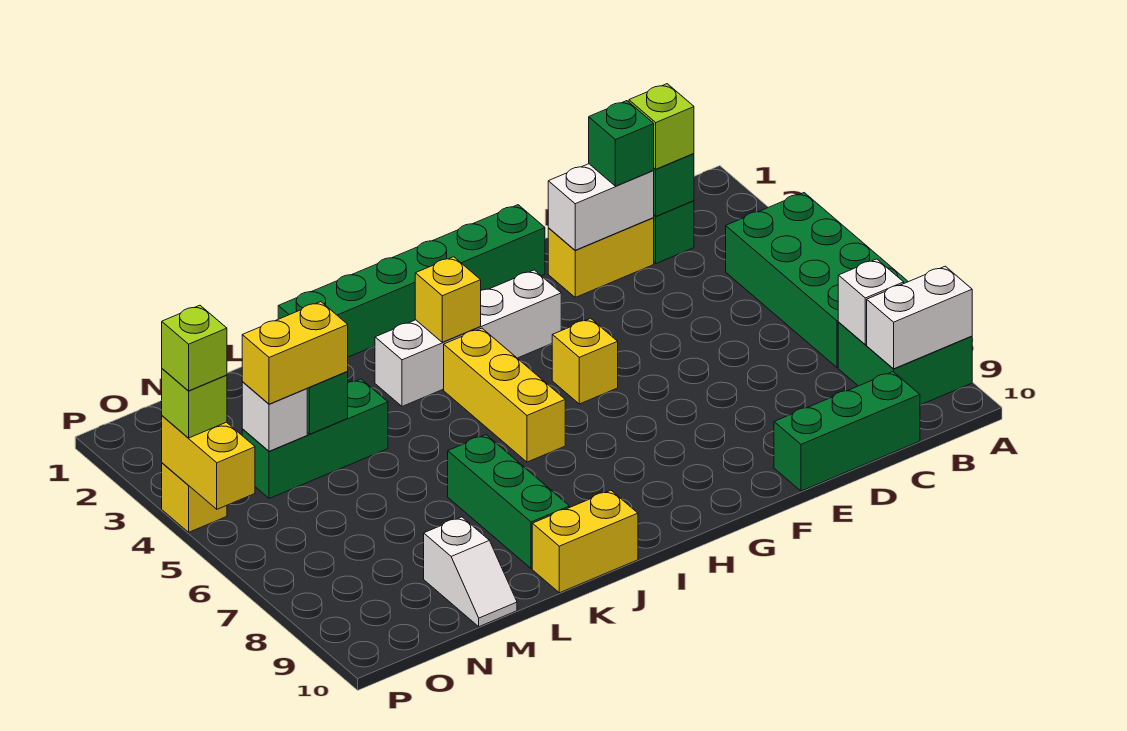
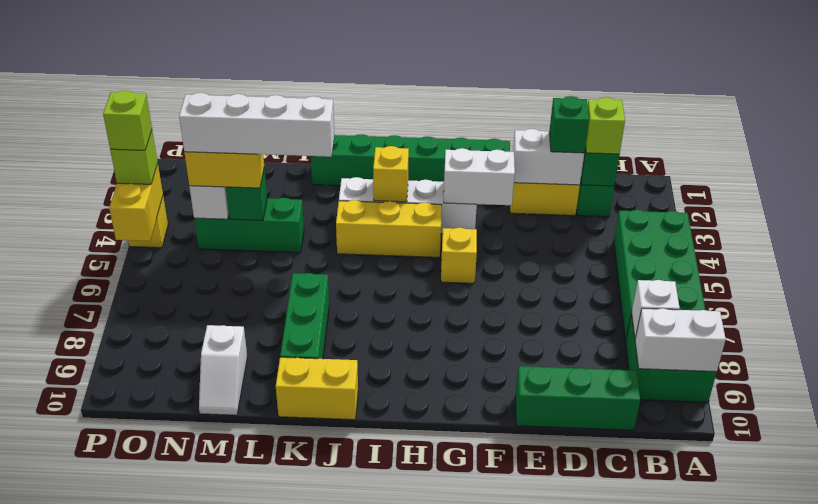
none -> white brick F3:G3 level 2
yellow brick I4:I6 level 1 -> yellow brick H4:J4 level 1
none -> white brick K4:N4 level 4

